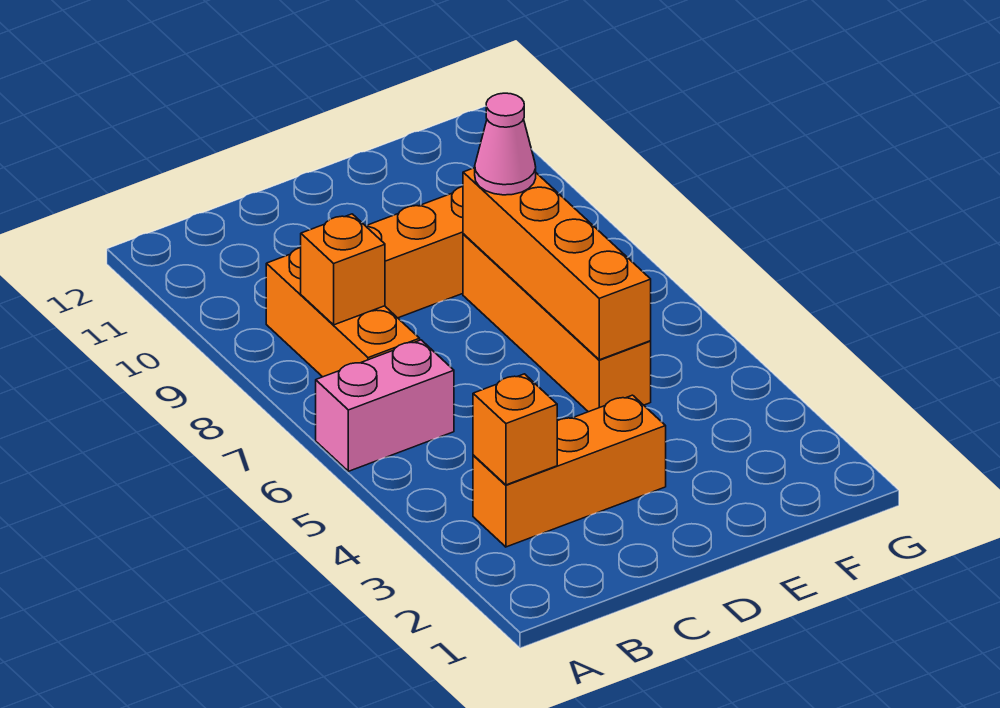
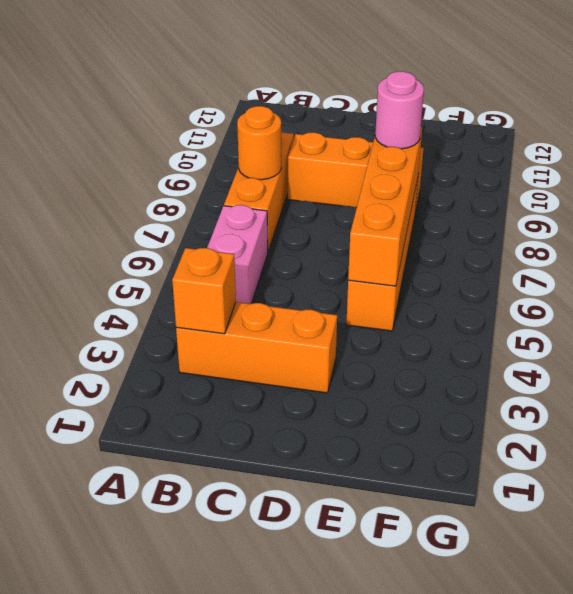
pink brick A6:B6 level 1 -> pink brick B5:B6 level 1
orange brick B8 level 2 -> orange round brick B8 level 2
pink cone E8 level 3 -> pink round brick E8 level 3

